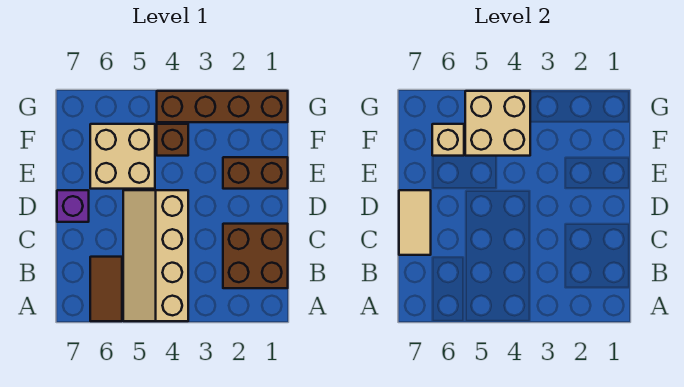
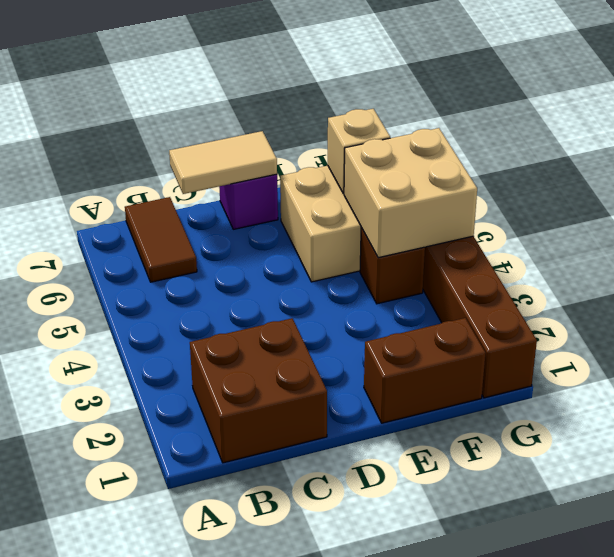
tan slope A4:D5 level 1 top 4 -> none
brown tile A6:B6 level 1 -> brown tile B6:B7 level 1
brown brick E1:E2 level 1 -> brown brick E1:F1 level 1

